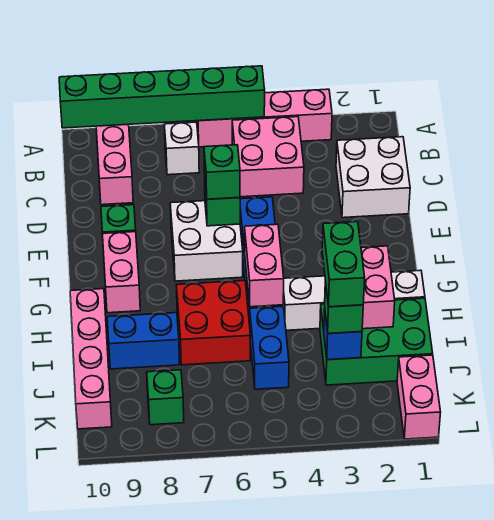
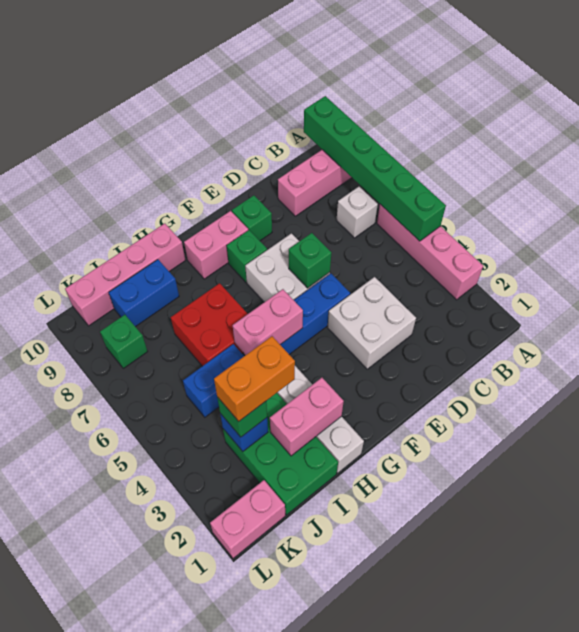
pink brick B4:C5 level 1 -> none
white brick C1:D2 level 1 -> white brick D3:E4 level 1
green brick E6 level 3 -> green brick F8 level 1
green brick I3:J3 level 4 -> orange brick I3:J3 level 4
blue brick I8:I9 level 1 -> blue brick I9:J9 level 1

